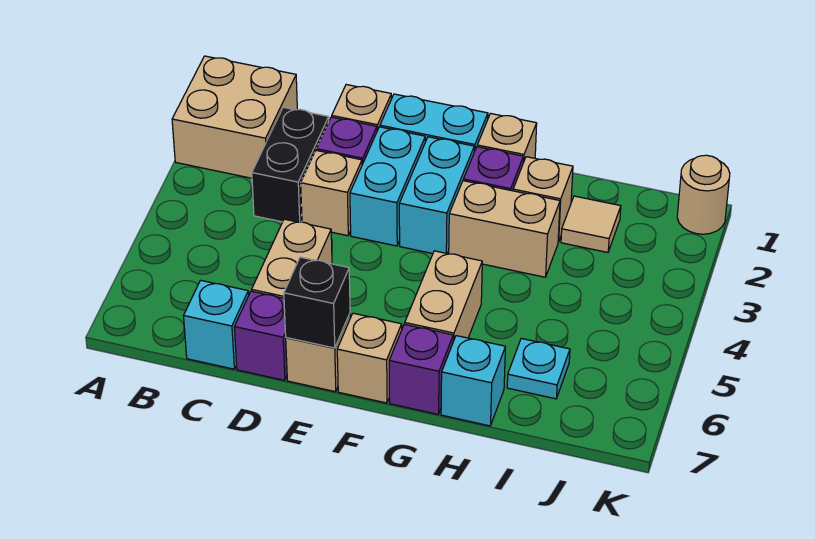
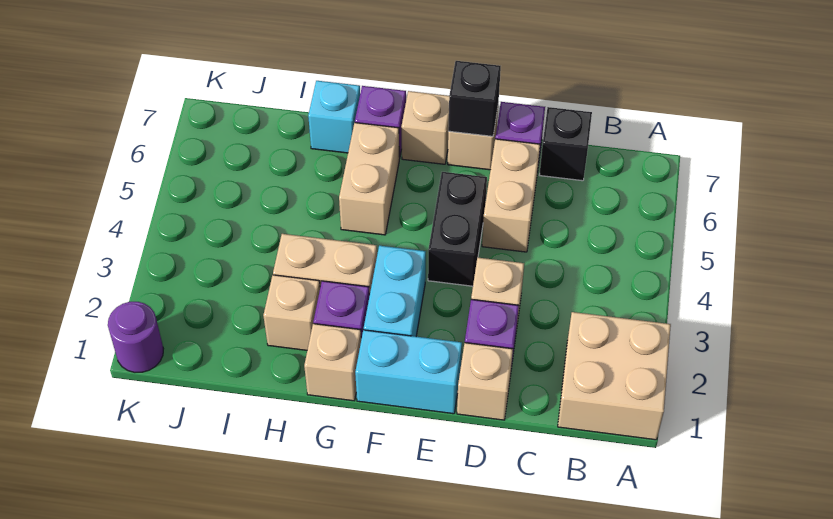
black brick C2:C3 level 1 -> black brick E4:E5 level 1
cyan brick C7 level 1 -> black brick C7 level 1
cyan brick E2:E3 level 1 -> none
tan tile I2 level 1 -> none
cyan plate I6 level 1 -> none
tan round brick K1 level 1 -> purple round brick K1 level 1

